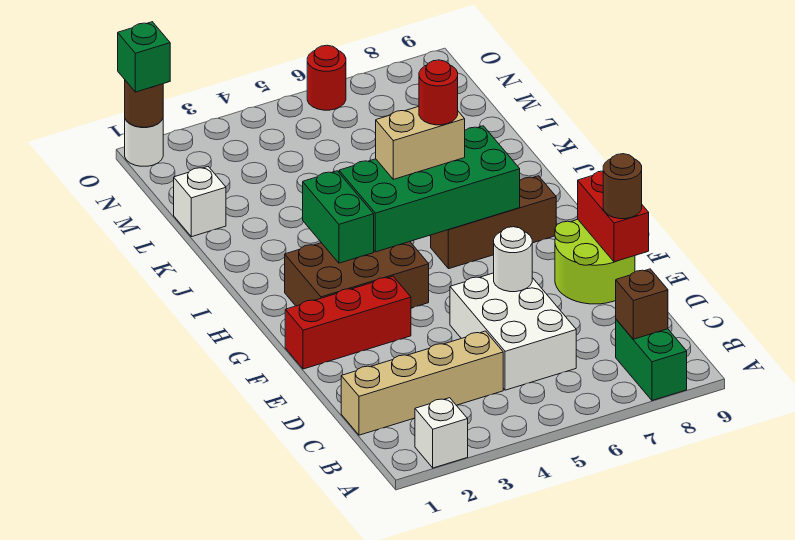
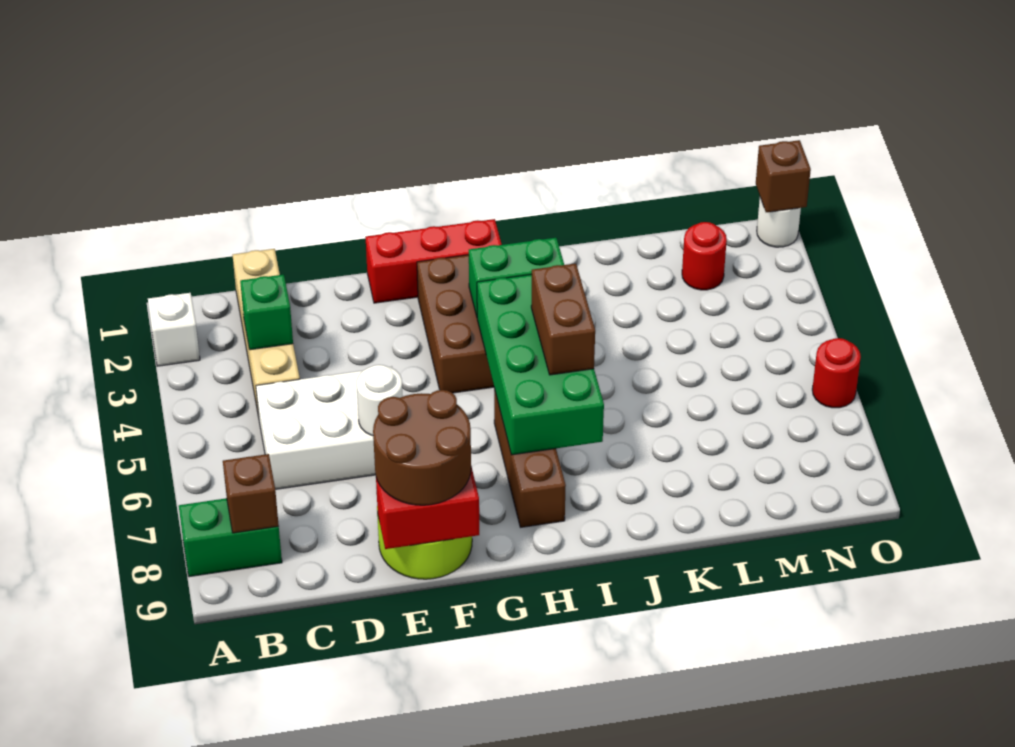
brown round brick E9 level 3 -> brown round brick E8:F9 level 3
red brick F1:F3 level 1 -> red brick F1:H1 level 1
tan brick I5:I6 level 3 -> brown brick I5:I6 level 3
red round brick I6 level 4 -> red round brick M2 level 1
white brick L1 level 1 -> none
brown round brick O1 level 2 -> brown brick O1 level 2
green brick O1 level 3 -> green brick C3 level 2

